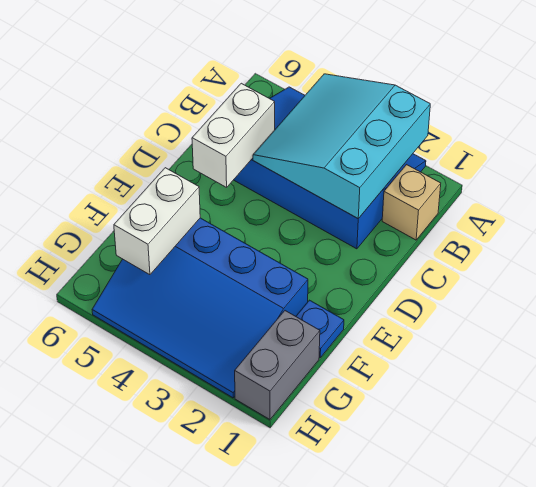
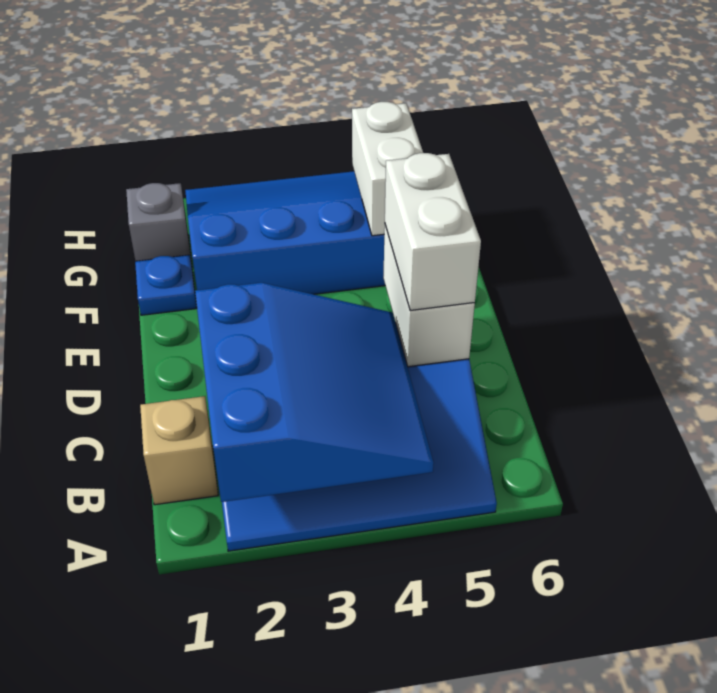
cyan slope A2:C4 level 2 top 2 -> blue slope A2:C4 level 2 top 2
none -> white brick C5:D5 level 3
grey brick G1:H1 level 1 -> grey brick G1 level 1

